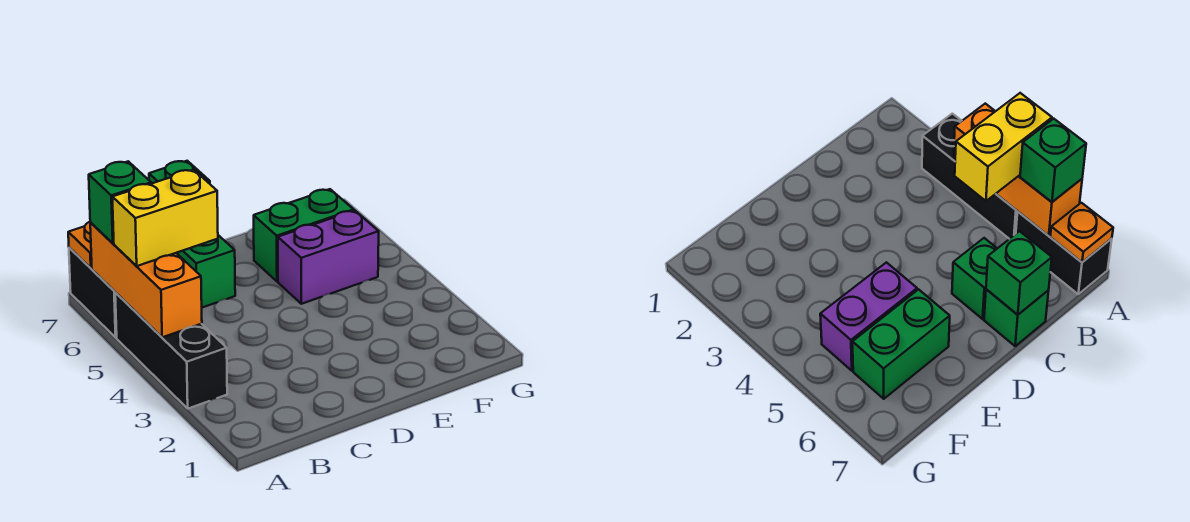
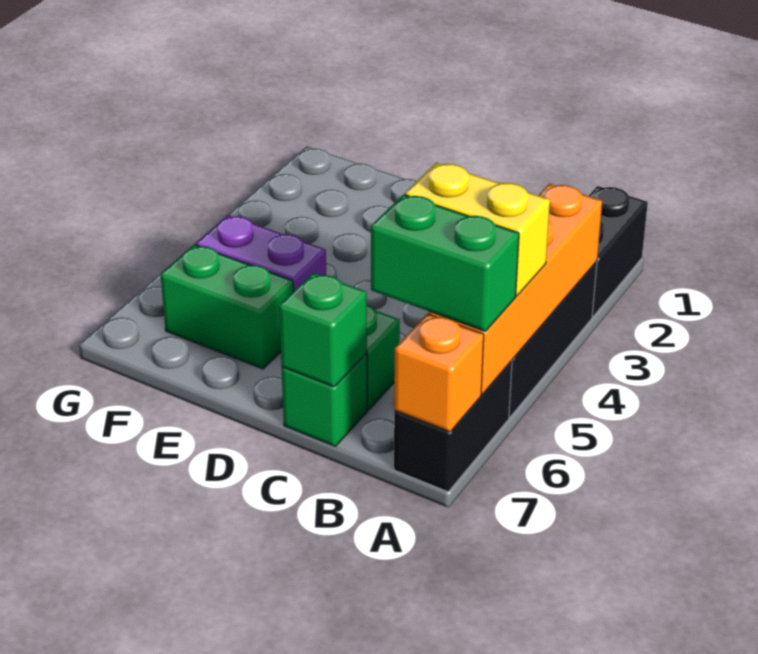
none -> black brick A1:A2 level 1
orange brick A4:A6 level 2 -> orange brick A3:A6 level 2
green brick A6 level 3 -> green brick A6:B6 level 3
orange plate A7 level 2 -> orange brick A7 level 2

